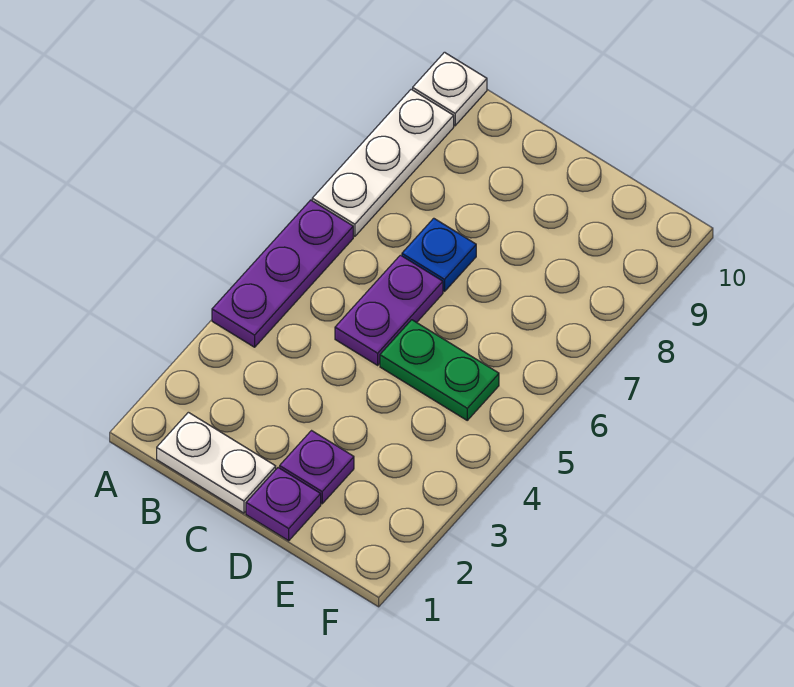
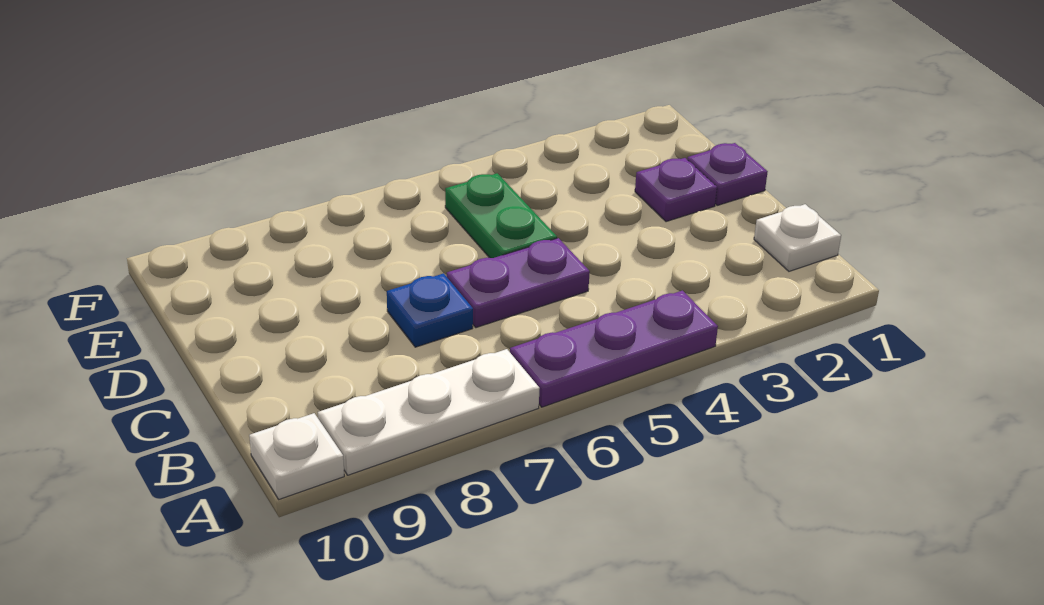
white plate B1:C1 level 1 -> white plate B1 level 1

